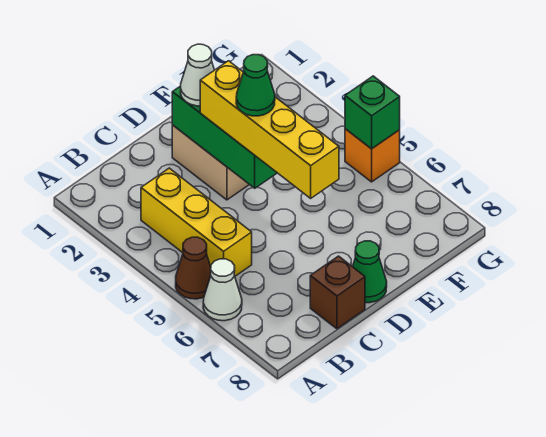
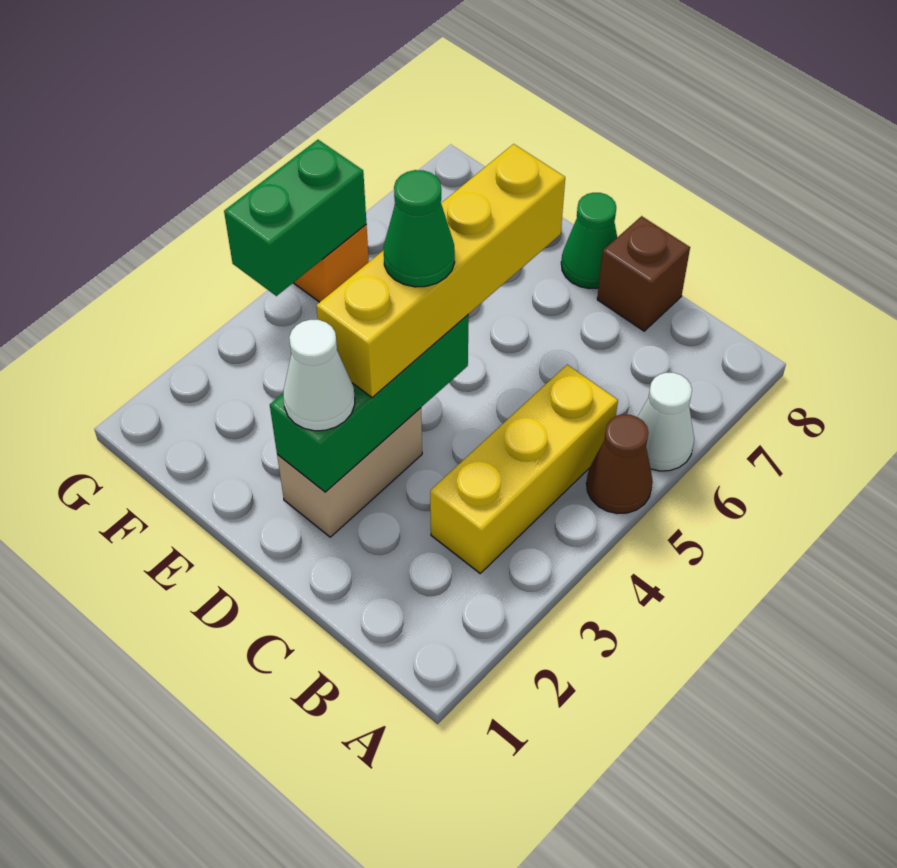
green brick G5 level 2 -> green brick G4:G5 level 2

